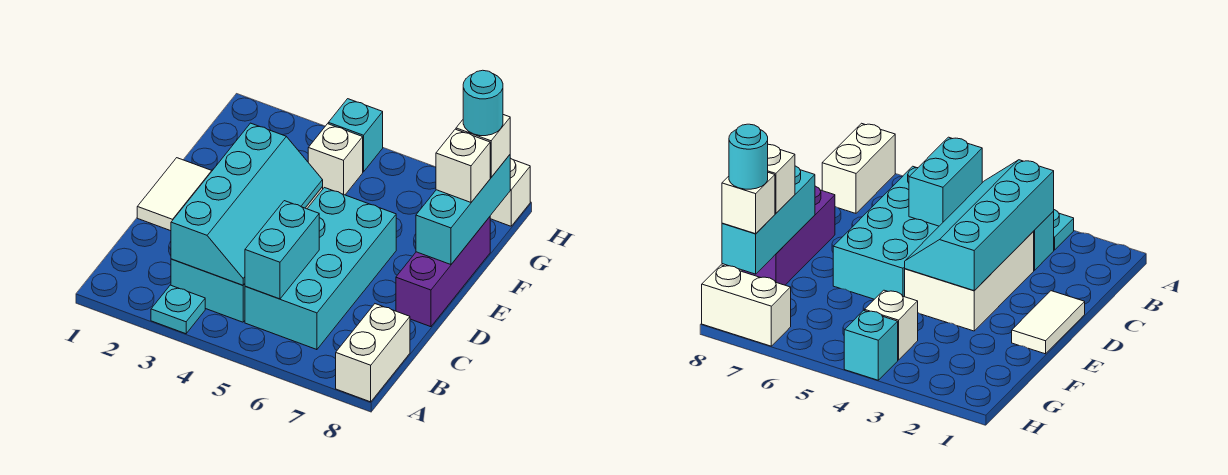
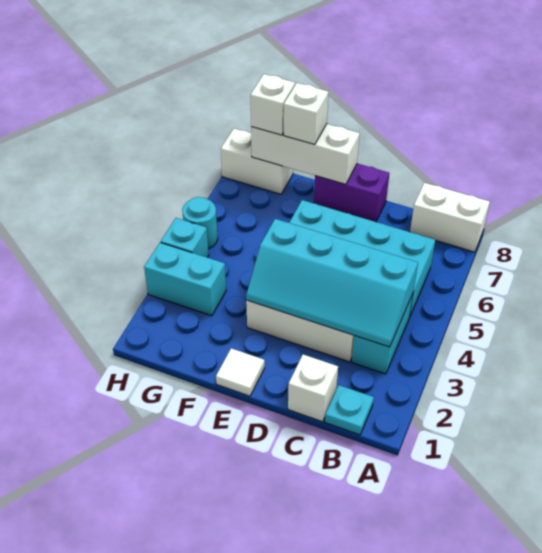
cyan plate A3 level 1 -> cyan plate B1 level 1
cyan slope B3:E4 level 2 top 3 -> cyan slope B3:E4 level 2 top 4
cyan brick B5:C5 level 2 -> cyan brick G3:H3 level 1
white tile D1:E1 level 1 -> white tile E1 level 1
purple brick D8:F8 level 1 -> purple brick D8:E8 level 1
cyan brick E8:G8 level 2 -> white brick E8:G8 level 2
white brick G4 level 1 -> white brick C1 level 1
cyan round brick G8 level 4 -> cyan round brick H5 level 1
white brick H7:H8 level 1 -> white brick G8:H8 level 1

